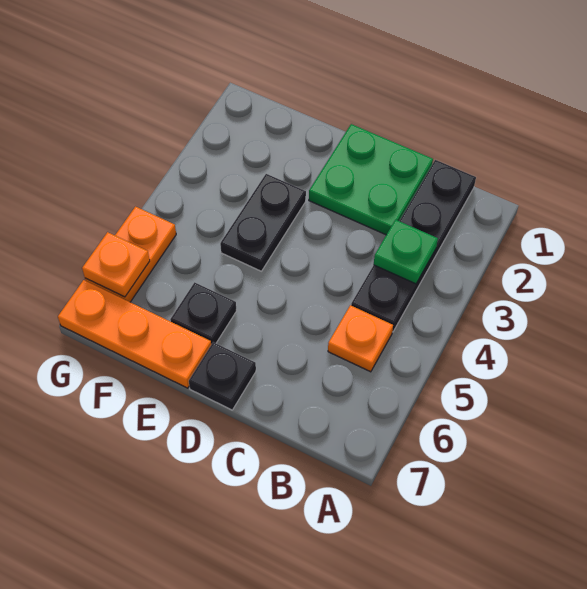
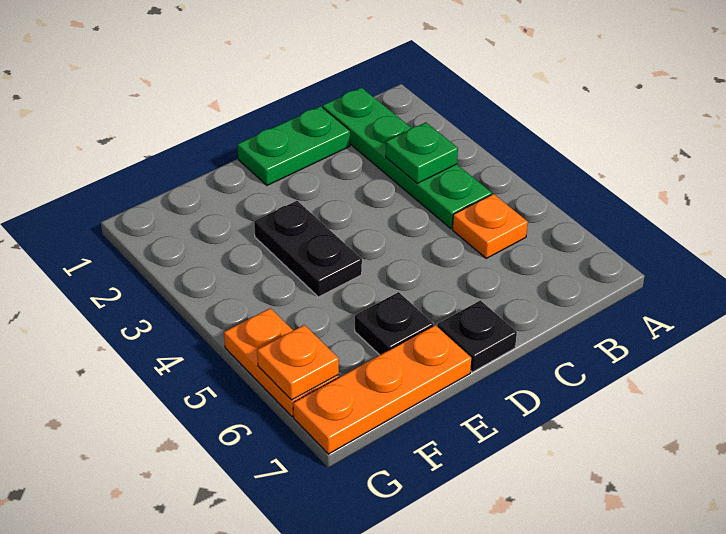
black plate B1:B4 level 1 -> green plate B1:B4 level 1
green plate C1:D2 level 1 -> green plate C1:D1 level 1

